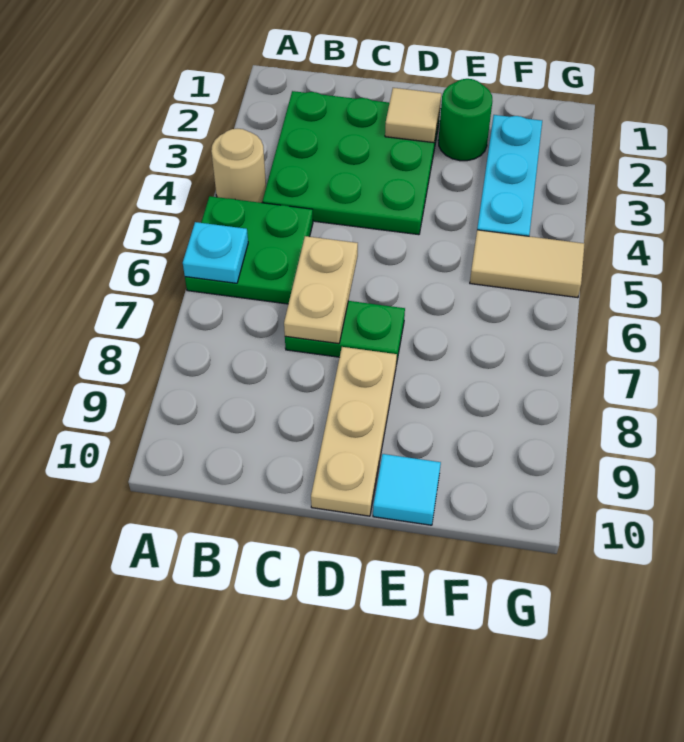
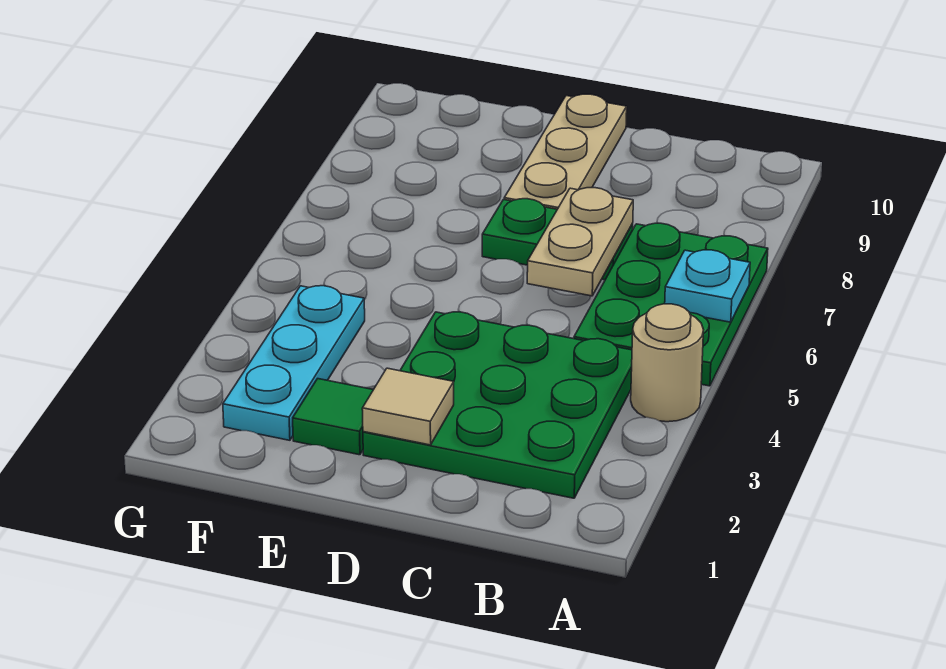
green plate A5:B6 level 1 -> green plate A5:B7 level 1
green round brick E2 level 1 -> green tile E2 level 1
cyan tile E10 level 1 -> none
tan tile F5:G5 level 1 -> none

